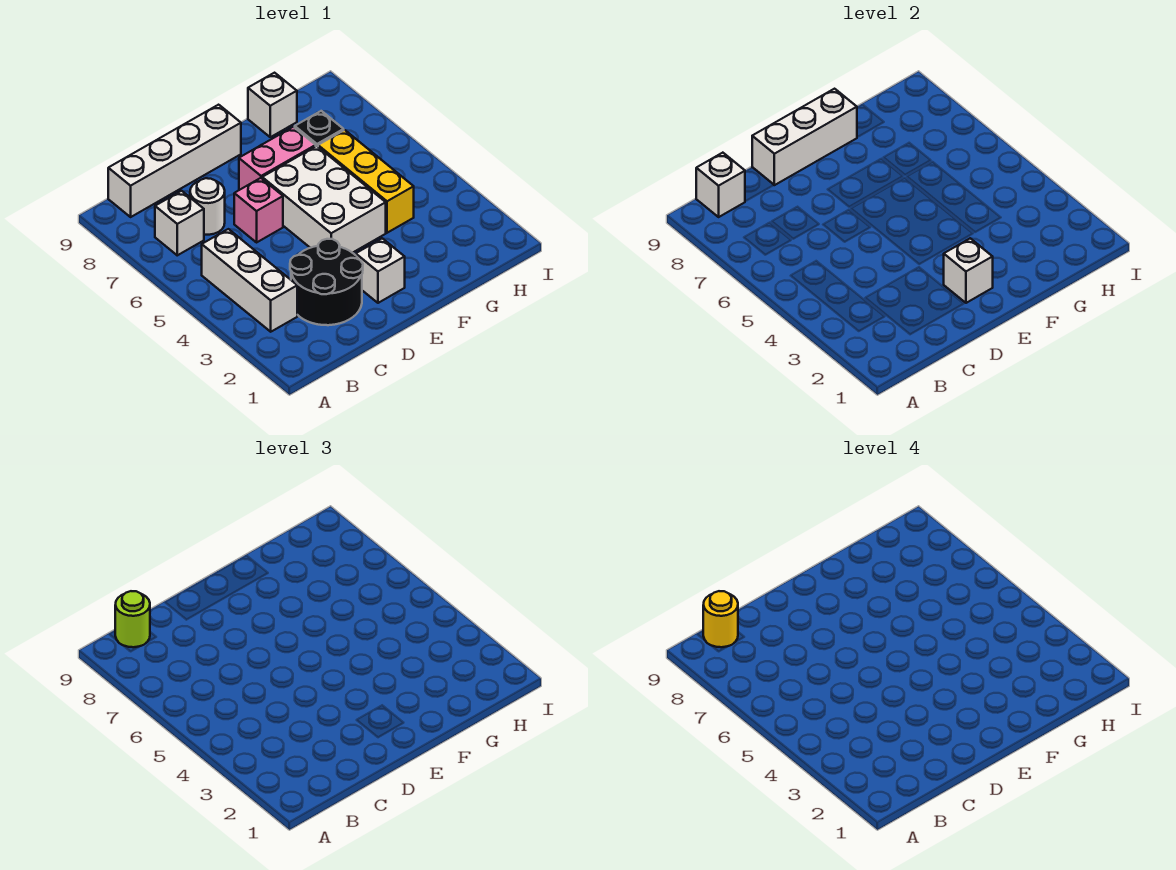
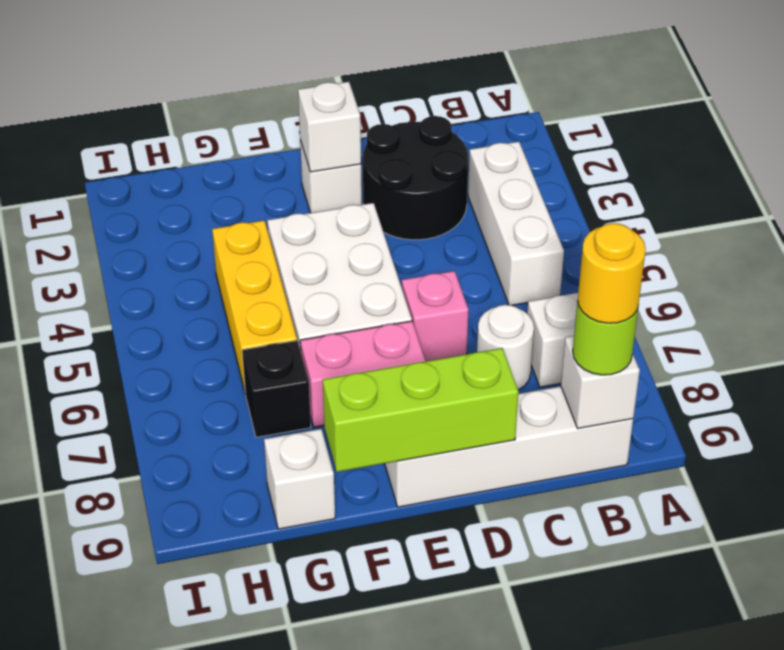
white brick D9:F9 level 2 -> lime brick D9:F9 level 2

